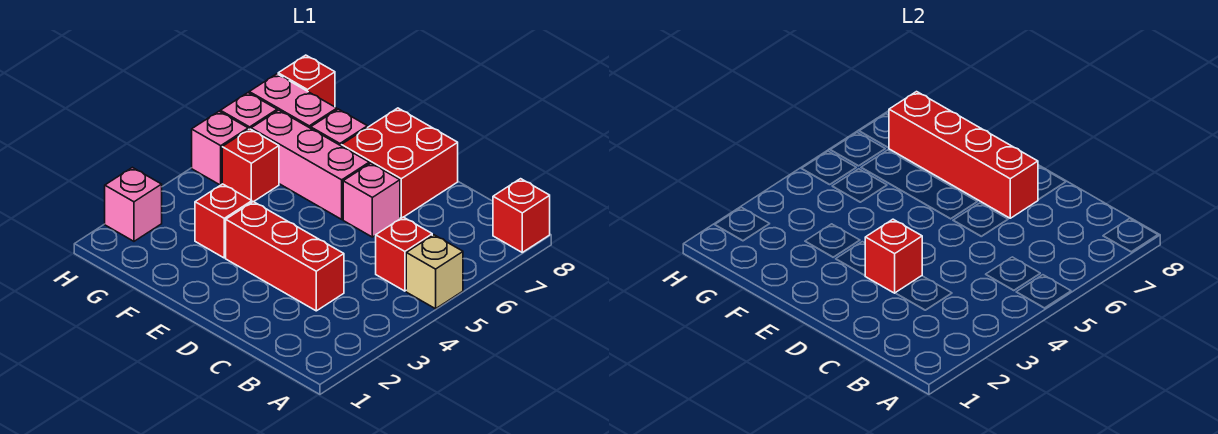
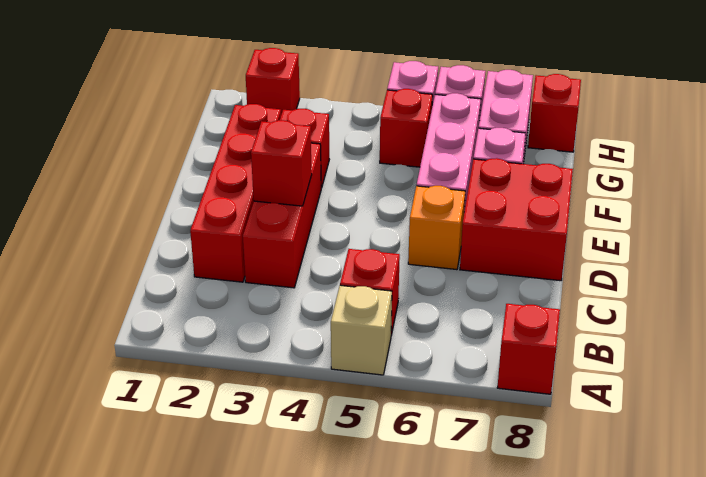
pink brick D6 level 1 -> orange brick D6 level 1
red brick D7:G7 level 2 -> red brick C2:F2 level 1
pink brick H2 level 1 -> red brick H2 level 1

